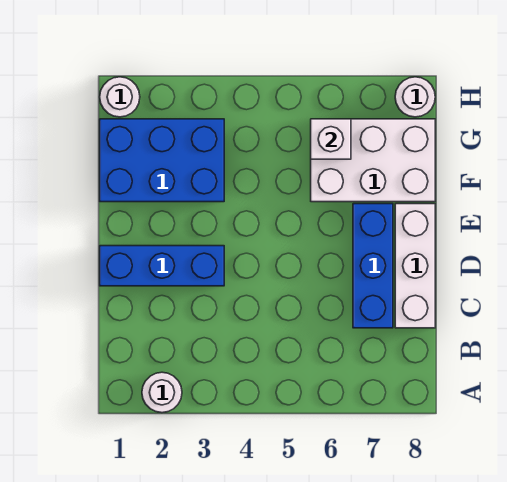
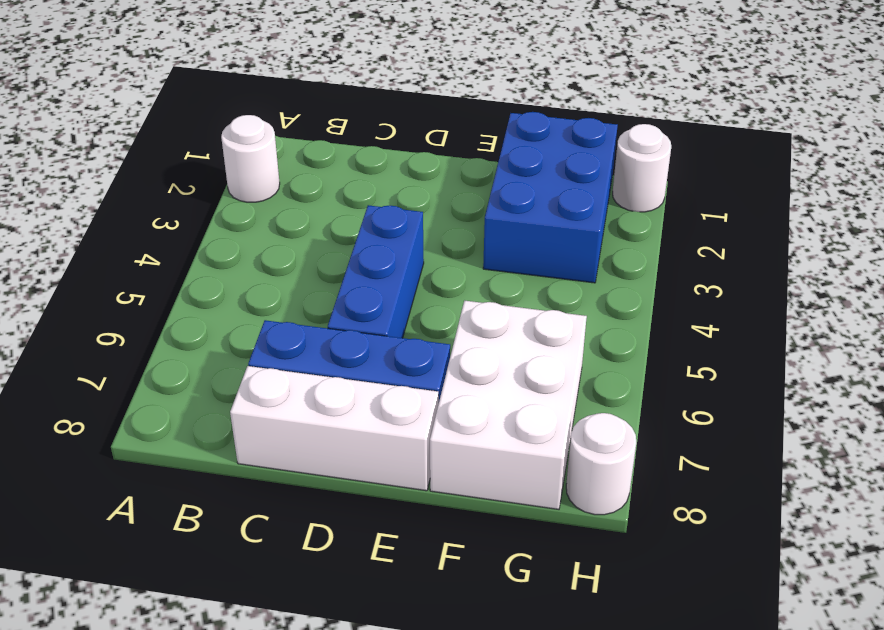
blue brick D1:D3 level 1 -> blue brick D4:D6 level 1
white brick G6 level 2 -> none

